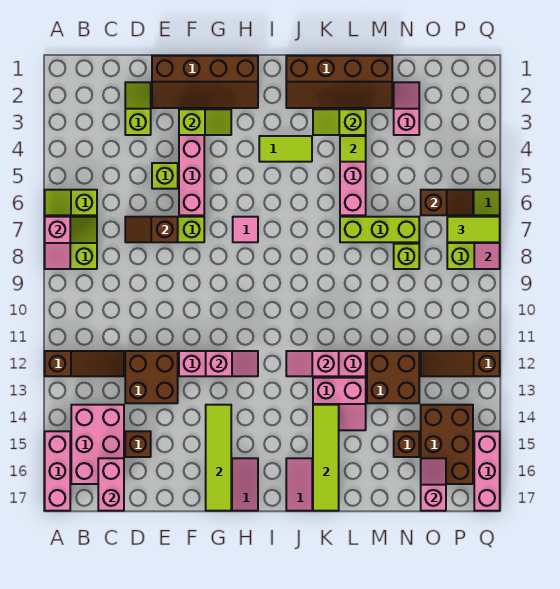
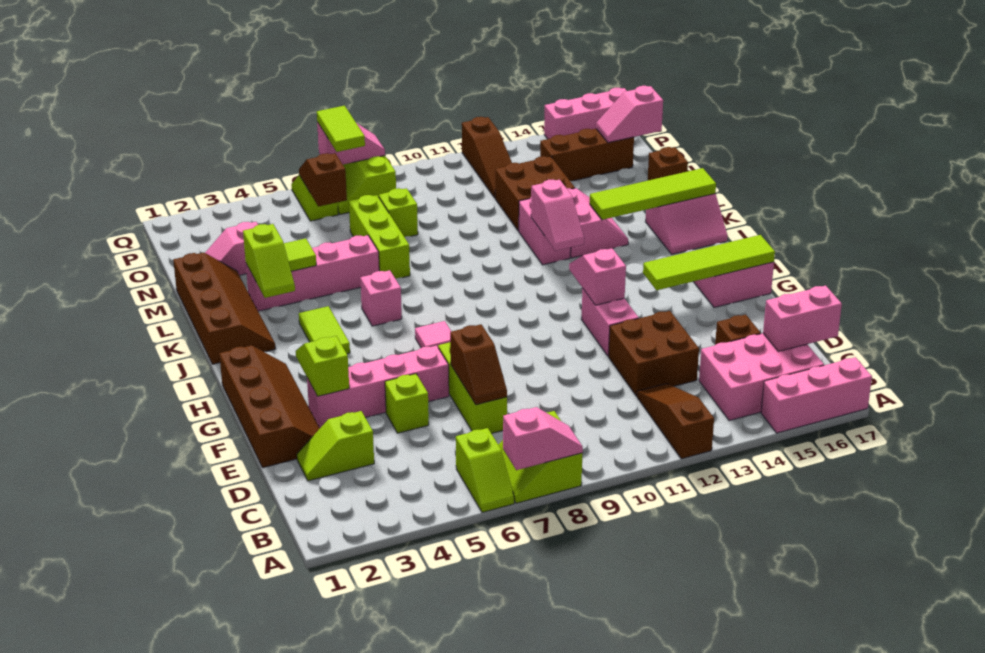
none -> pink brick J6 level 1
brown brick N15 level 1 -> brown brick M17 level 1
brown brick O14:P16 level 1 -> brown brick O14:O16 level 1

